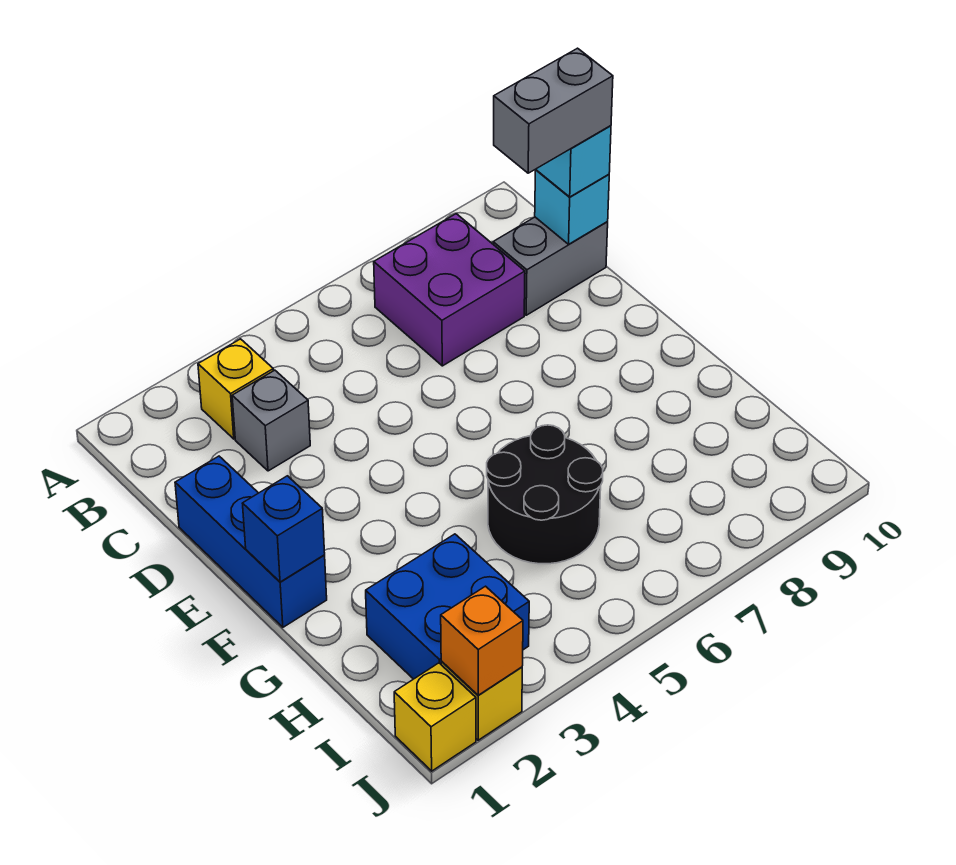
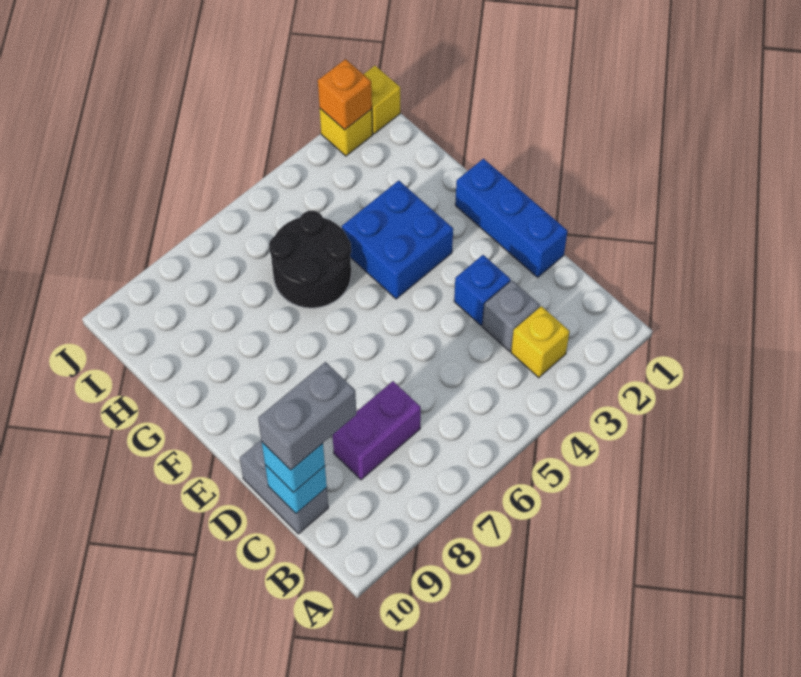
purple brick B7:C8 level 1 -> purple brick C7:C8 level 1
grey brick C9:C10 level 1 -> grey brick C10:D10 level 1
blue brick F1 level 2 -> blue brick D3 level 1
blue brick H2:I3 level 1 -> blue brick F3:G4 level 1

